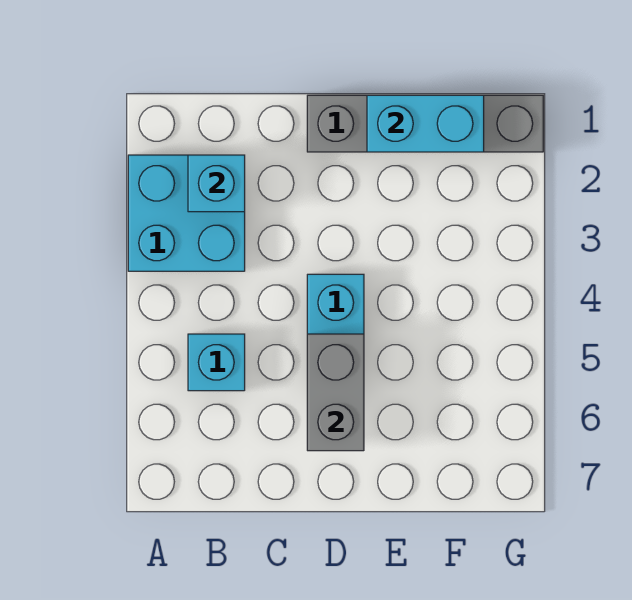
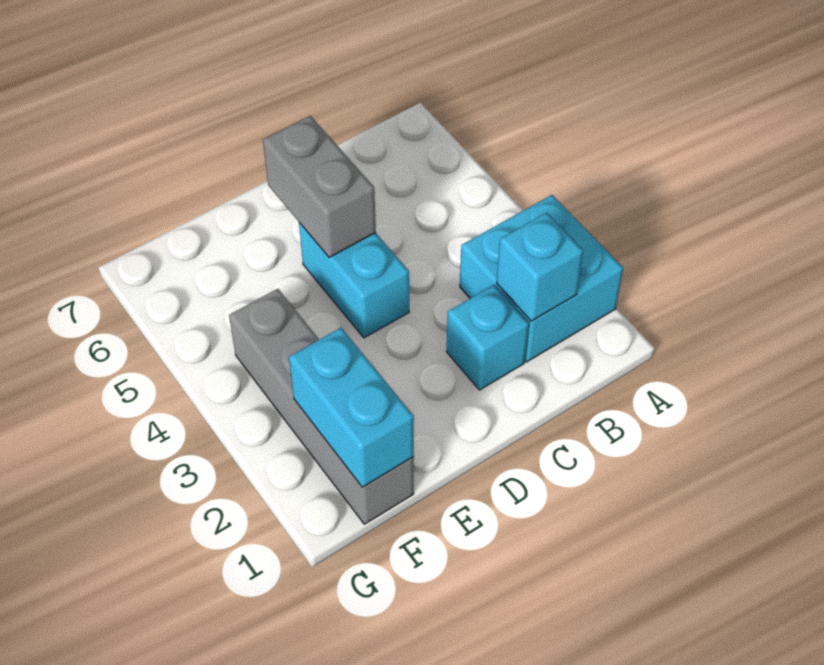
cyan brick B5 level 1 -> cyan brick C2 level 1
grey brick D1:G1 level 1 -> grey brick F1:F4 level 1
cyan brick E1:F1 level 2 -> cyan brick F1:F2 level 2

